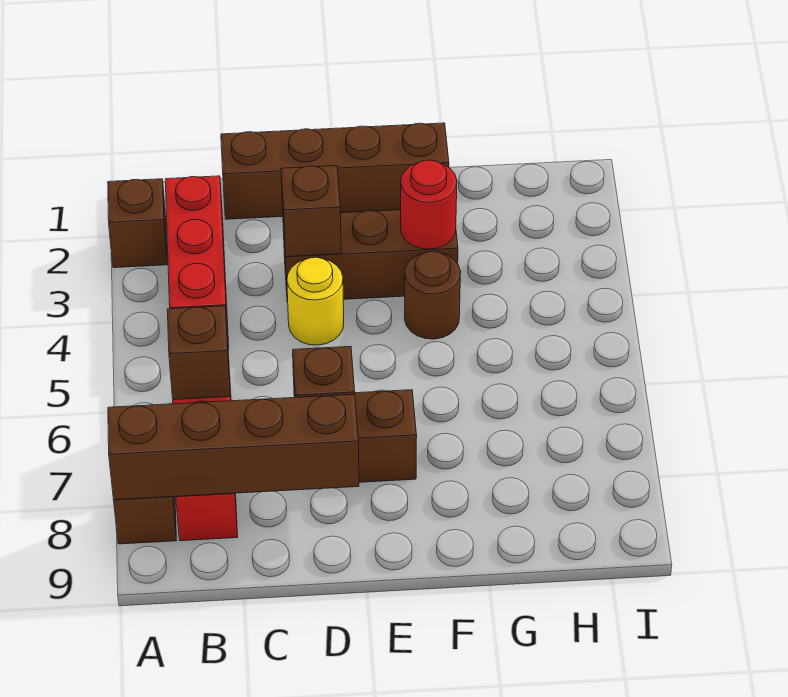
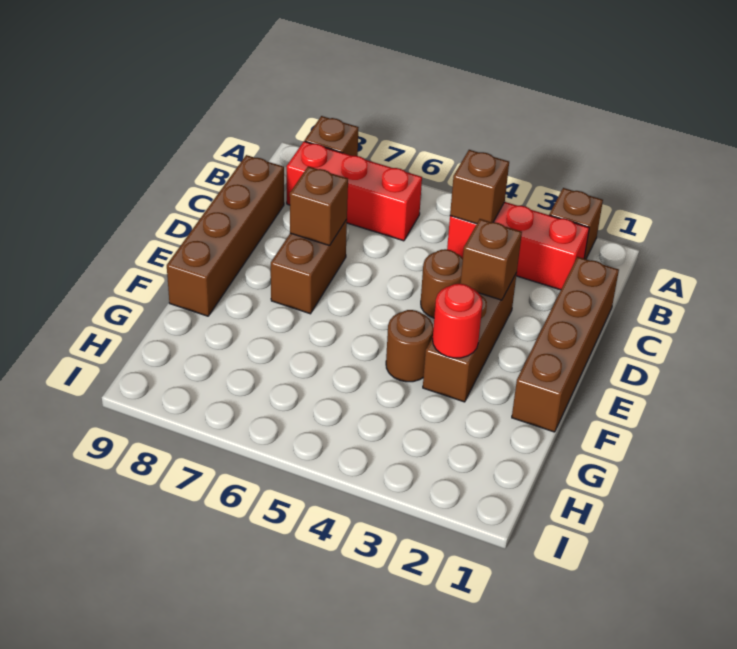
brown brick A8:D8 level 2 -> brown brick C9:F9 level 1
brown brick B6 level 2 -> brown brick B4 level 2
yellow round brick D4 level 1 -> brown round brick D4 level 1

